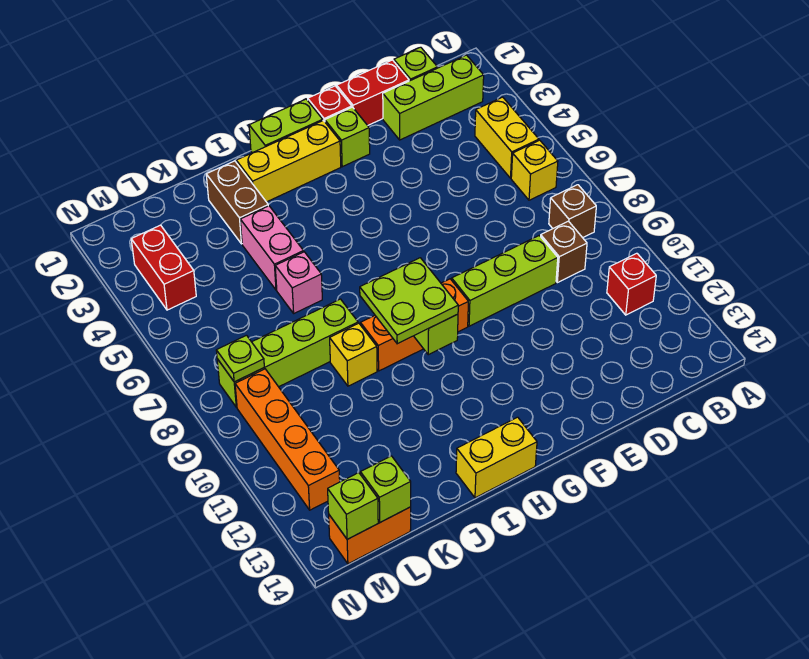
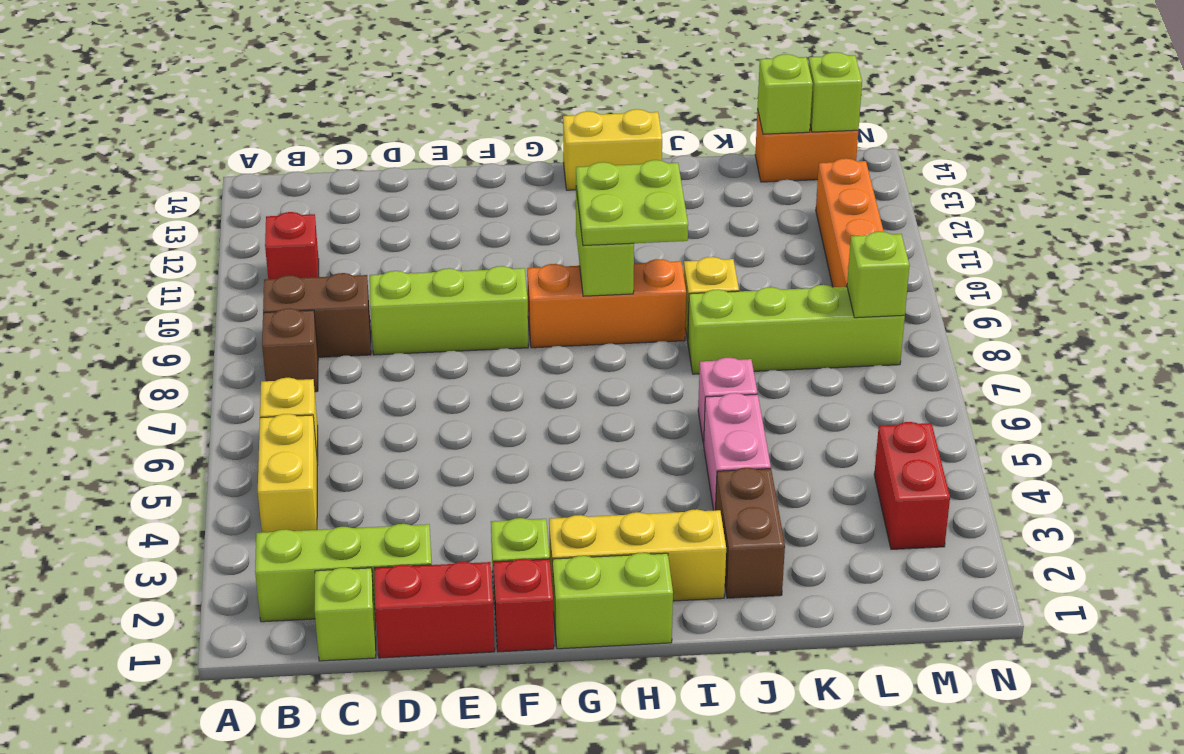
brown brick C9 level 1 -> brown brick B9:C9 level 1
lime plate M8 level 2 -> lime brick M8 level 2

